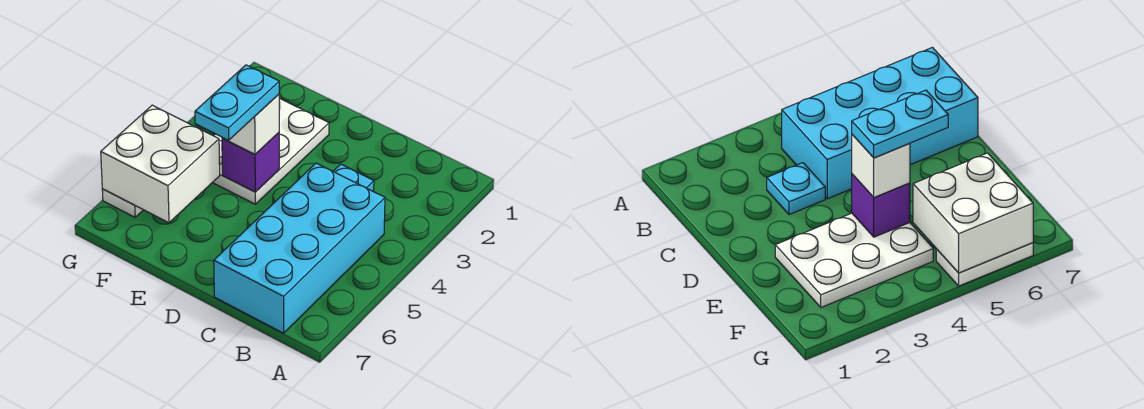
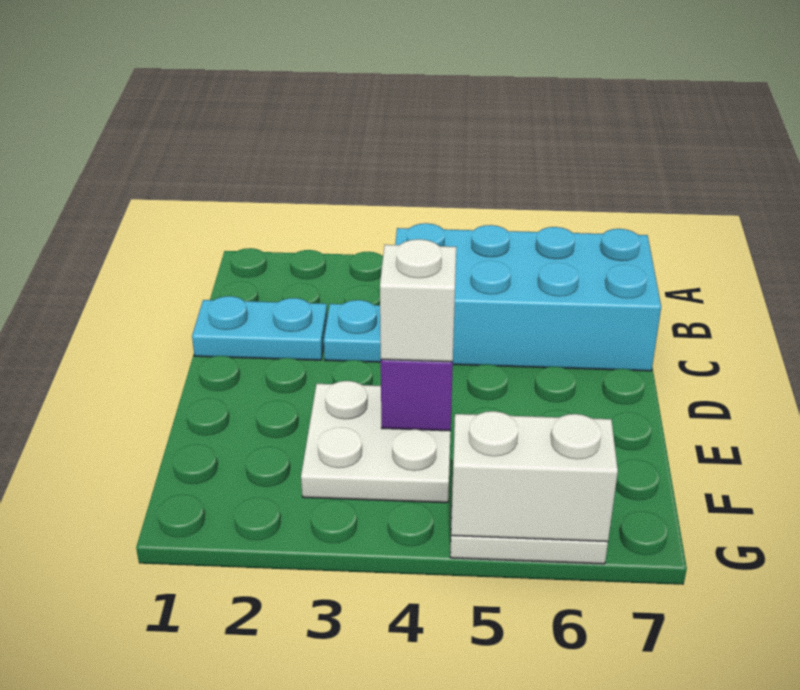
white plate E2:F4 level 1 -> white plate E3:F4 level 1
cyan plate E4:E5 level 4 -> cyan plate C1:C2 level 1
white brick F5:G6 level 2 -> white brick G5:G6 level 2

